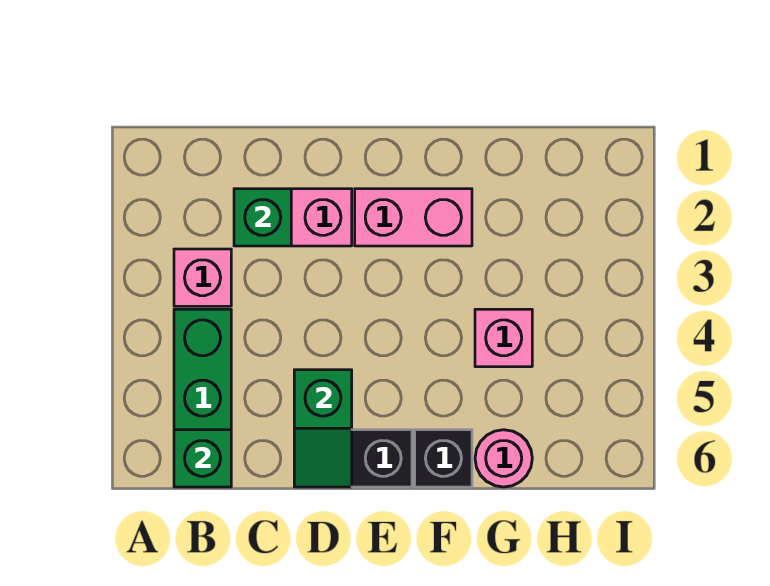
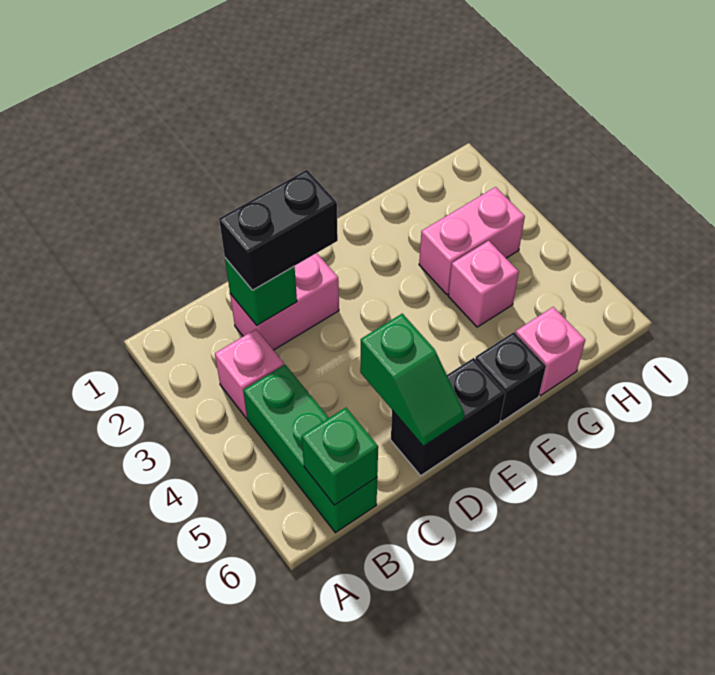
none -> black brick C2:D2 level 3
pink brick E2:F2 level 1 -> pink brick G3:H3 level 1
pink round brick G6 level 1 -> pink brick G6 level 1

